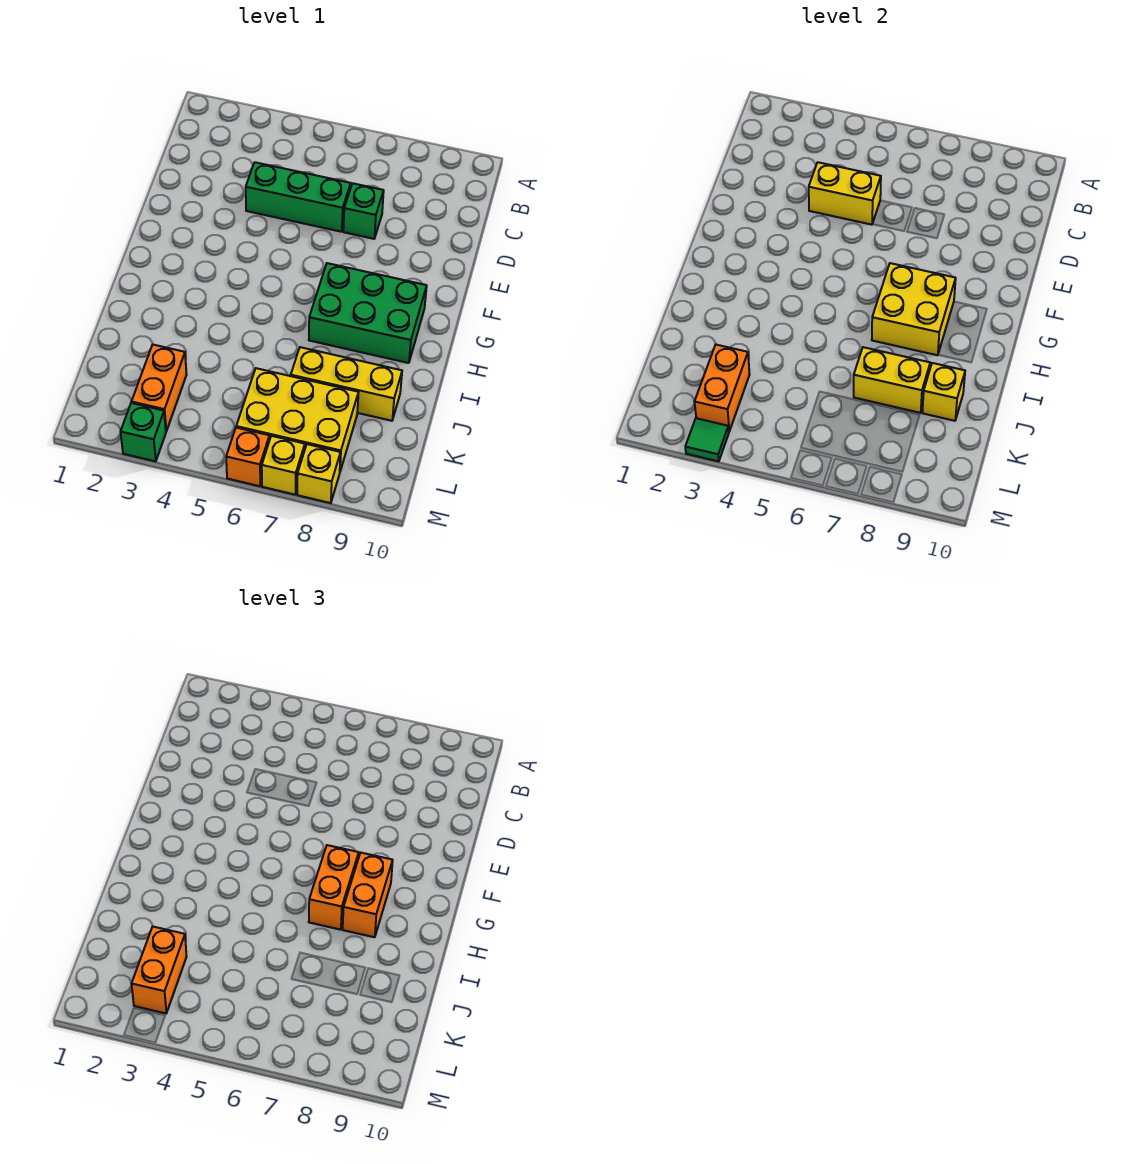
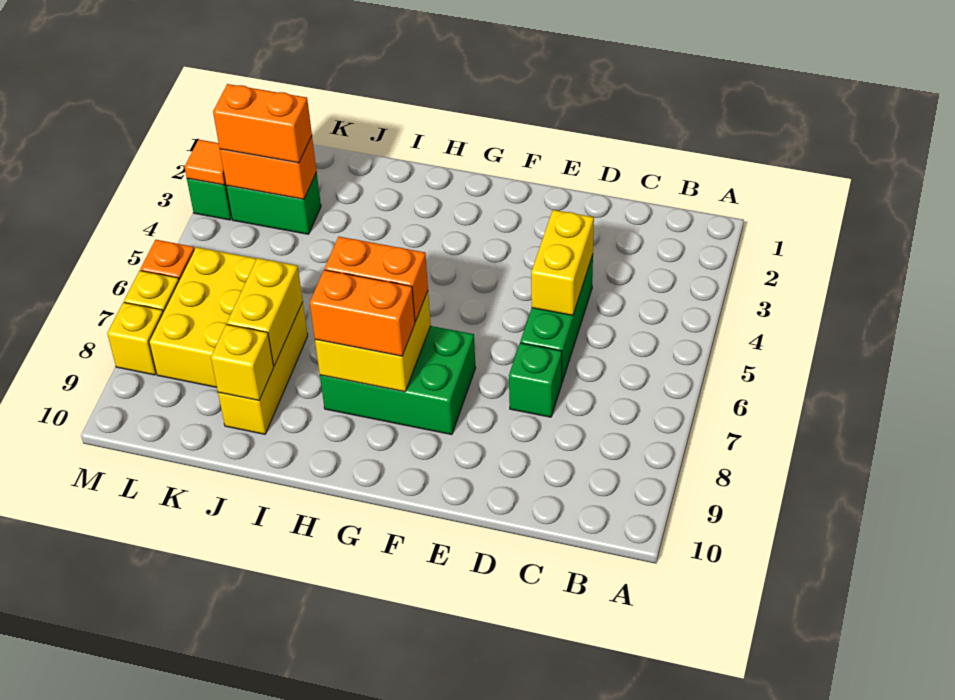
green brick G7:H9 level 1 -> green brick F7:H8 level 1
orange brick K3:L3 level 1 -> green brick K3:L3 level 1
green tile M3 level 2 -> orange tile M3 level 2

